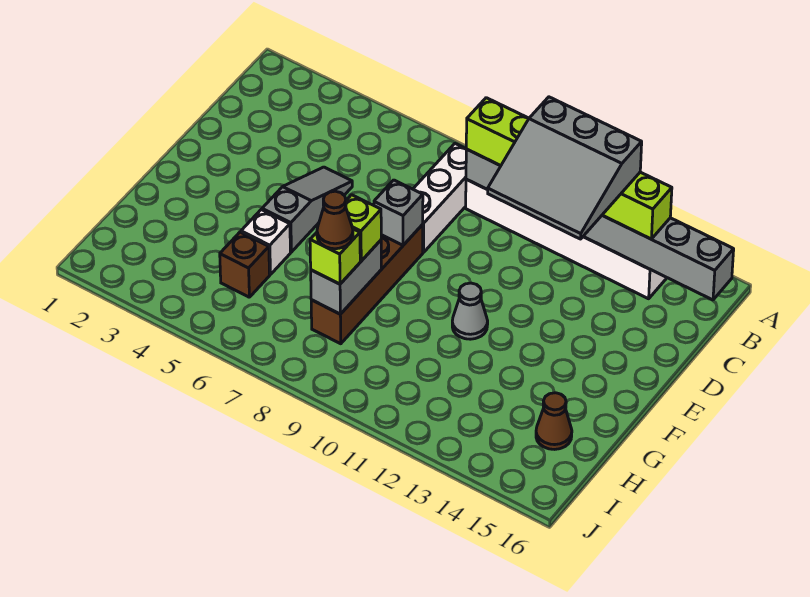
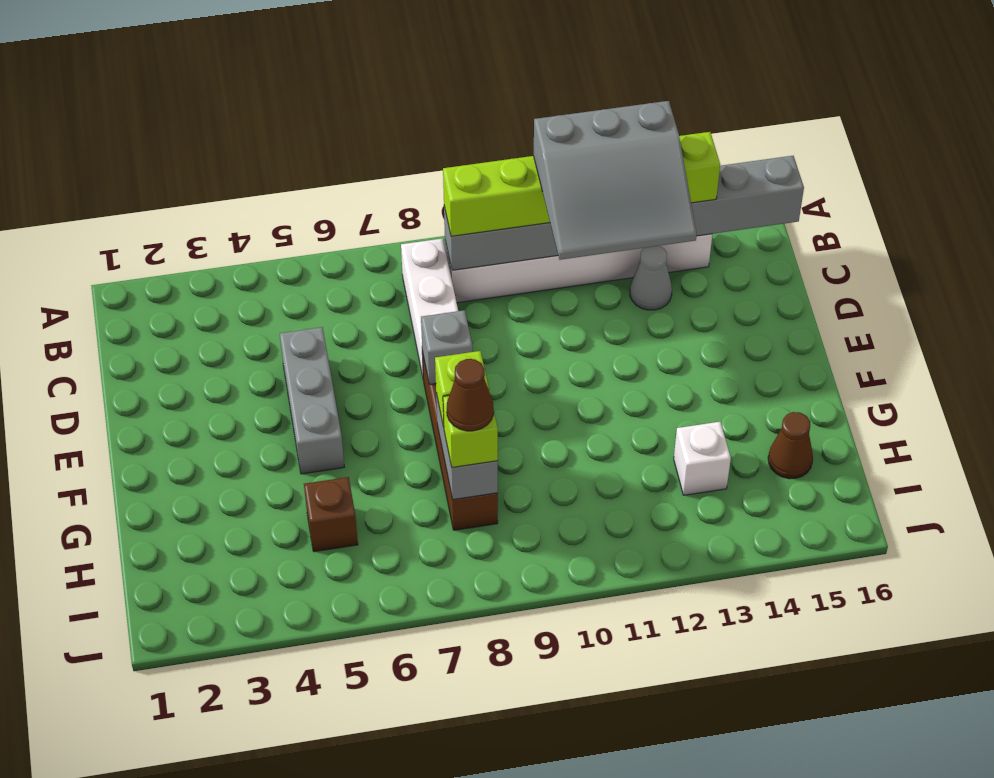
grey slope D5:F5 level 1 top F -> grey brick D5:F5 level 1
grey cone F11 level 1 -> grey cone C13 level 1
white brick G5 level 1 -> white brick H13 level 1

